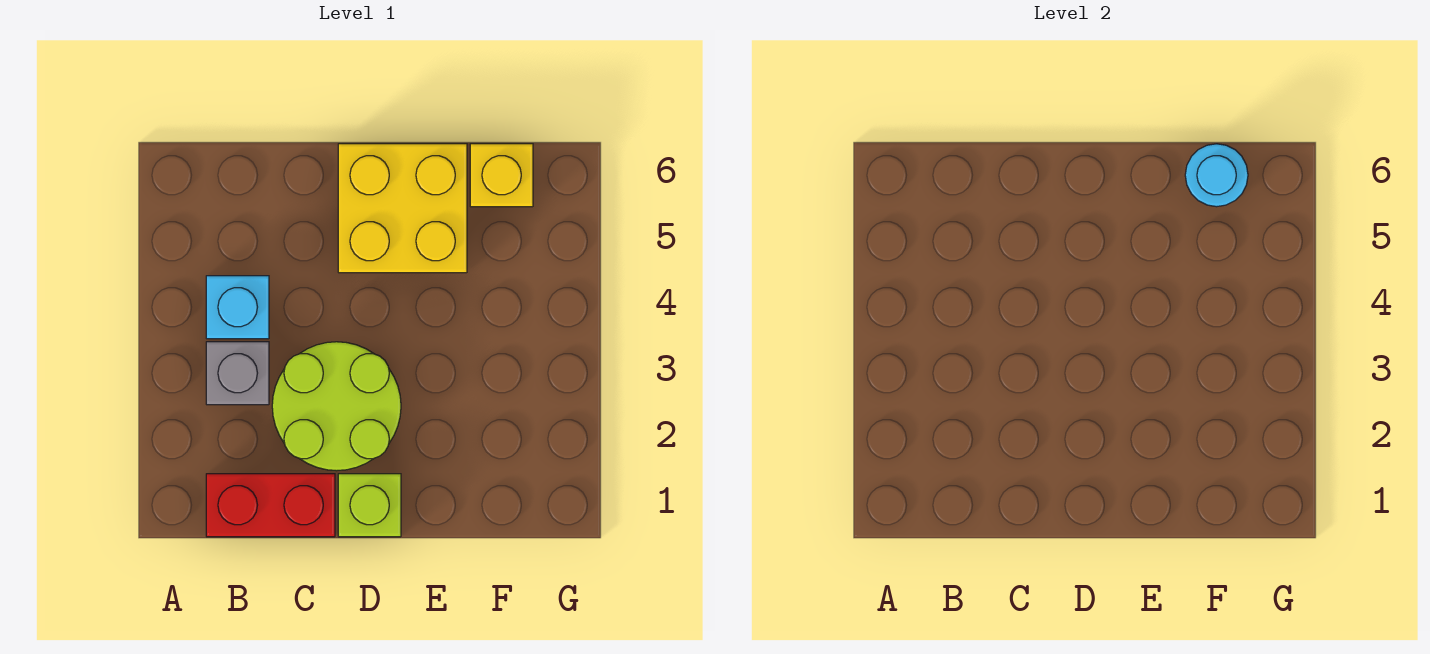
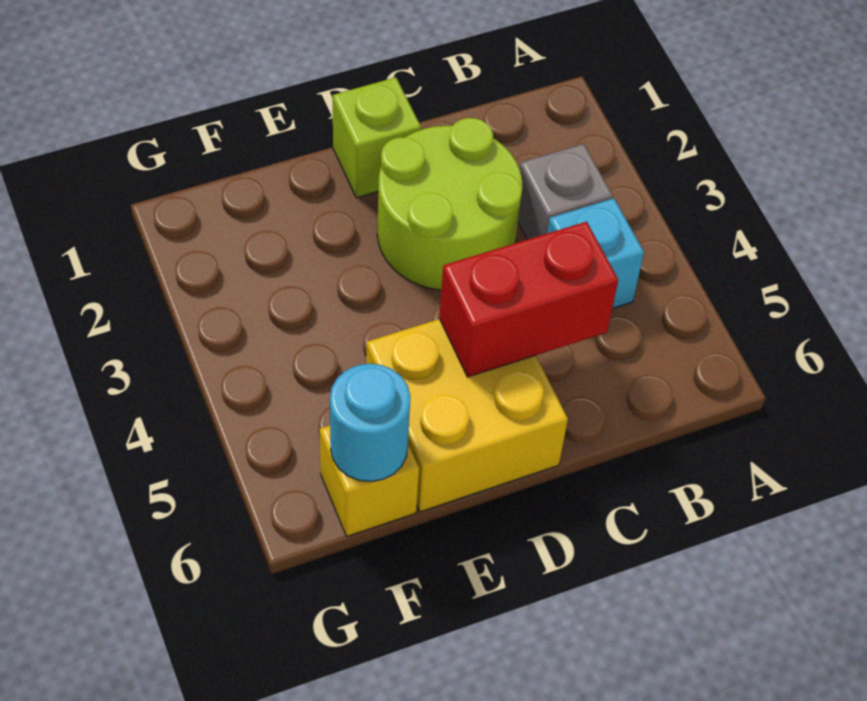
red brick B1:C1 level 1 -> red brick C5:D5 level 2

